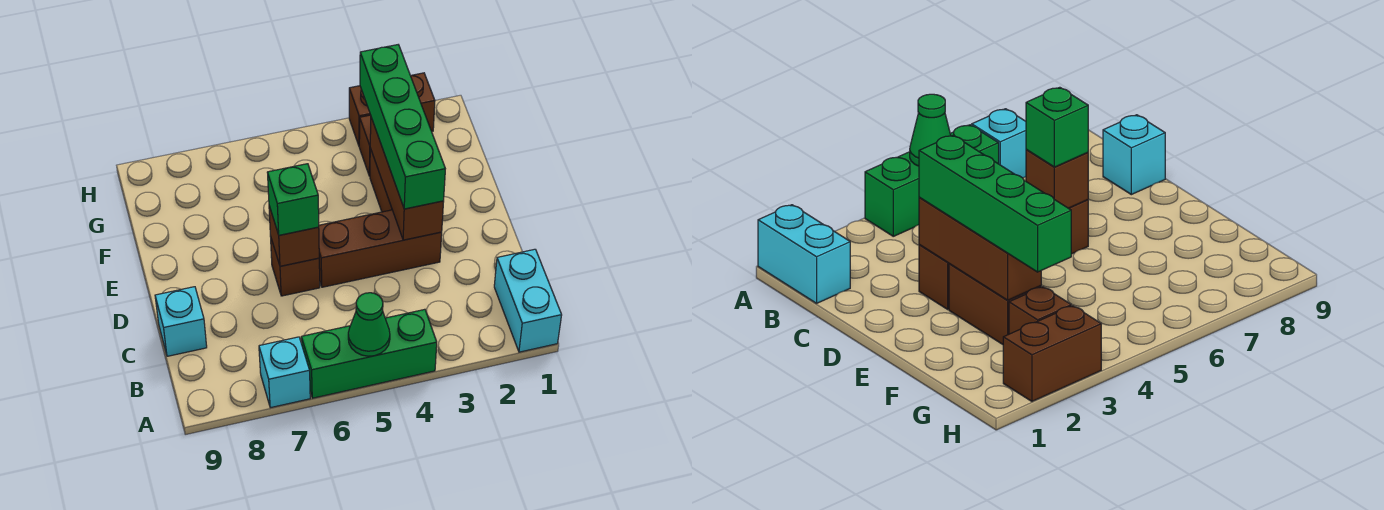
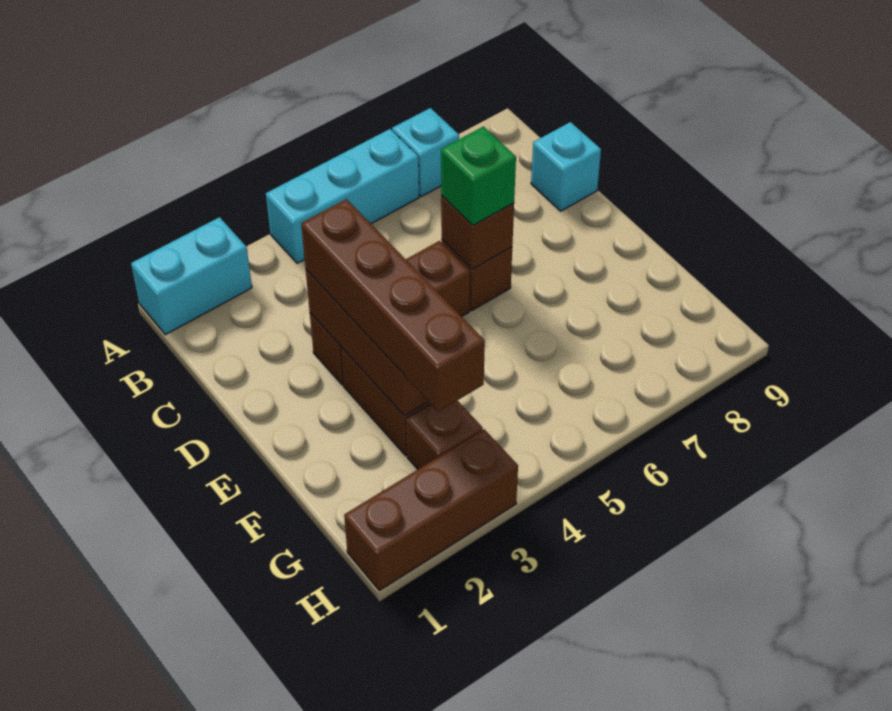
cyan brick A1:B1 level 1 -> cyan brick A1:A2 level 1
green brick A4:A6 level 1 -> cyan brick A4:A6 level 1
green cone A5 level 2 -> none
green brick D3:G3 level 3 -> brown brick D3:G3 level 3
brown brick H2:H3 level 1 -> brown brick H1:H3 level 1

